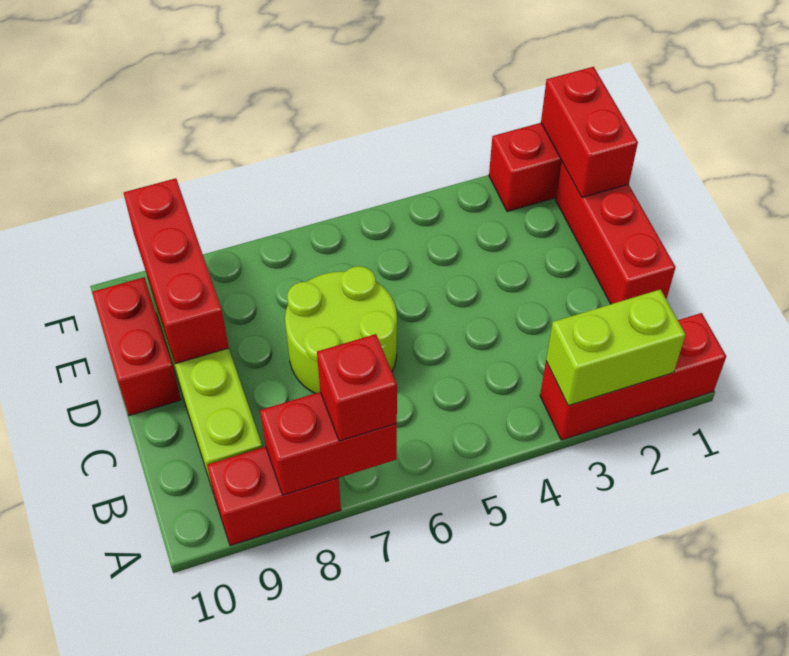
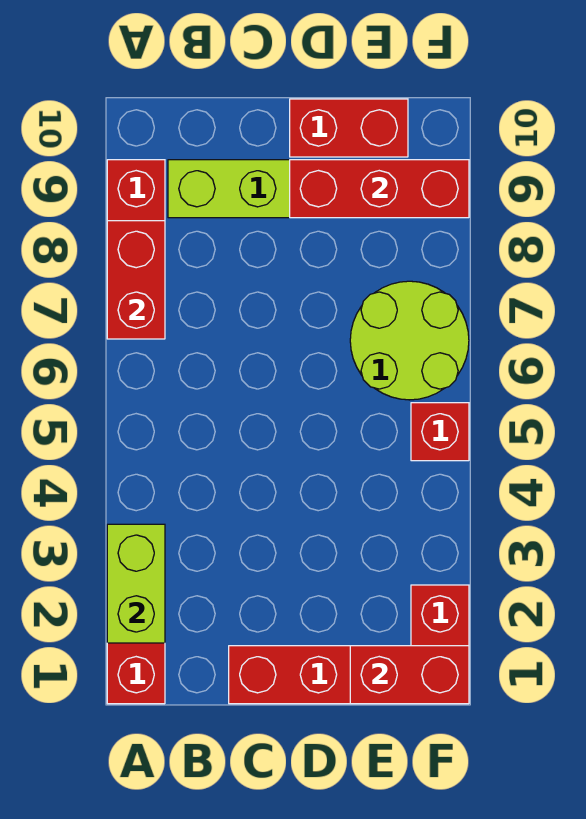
red brick A7 level 3 -> red brick F5 level 1
lime round brick C6:D7 level 1 -> lime round brick E6:F7 level 1

